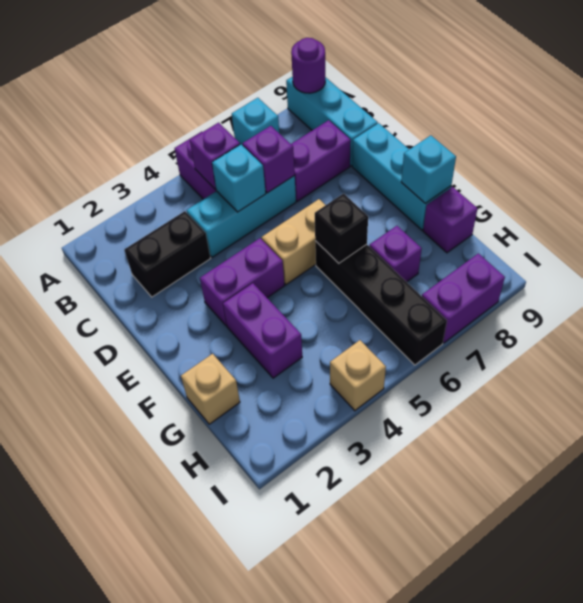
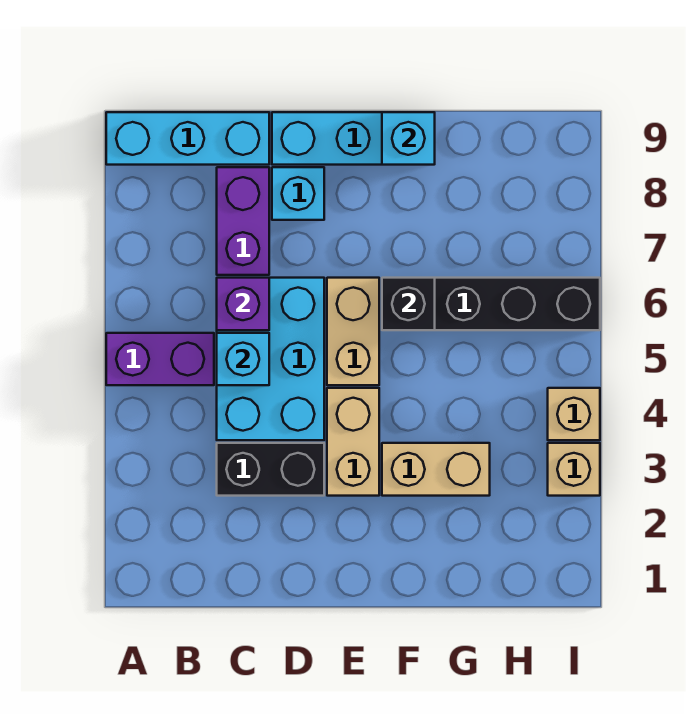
cyan brick A7 level 1 -> cyan brick D8 level 1
purple round brick A9 level 2 -> none
purple brick B5 level 2 -> none
black brick C2:C3 level 1 -> black brick C3:D3 level 1
cyan brick C4:C6 level 1 -> cyan brick C4:D6 level 1
purple brick E3:E4 level 1 -> tan brick E3:E4 level 1
purple brick F3:G3 level 1 -> tan brick F3:G3 level 1
tan brick G1 level 1 -> tan brick I3 level 1
purple brick G7 level 1 -> none
purple brick G9 level 1 -> none
purple brick I7:I8 level 1 -> none

